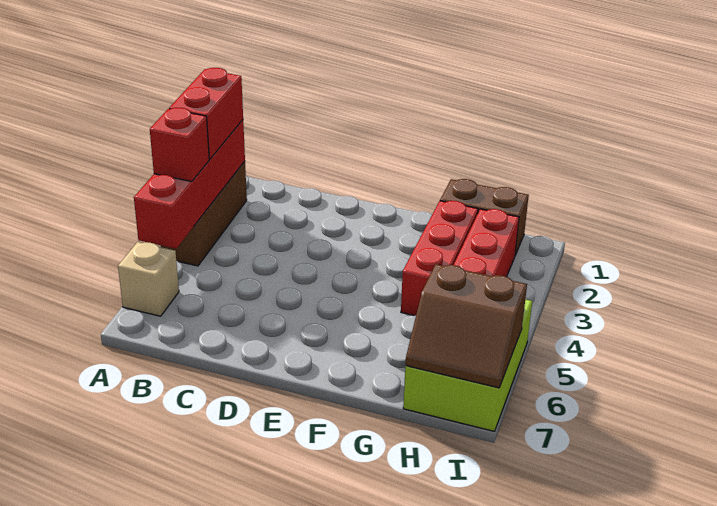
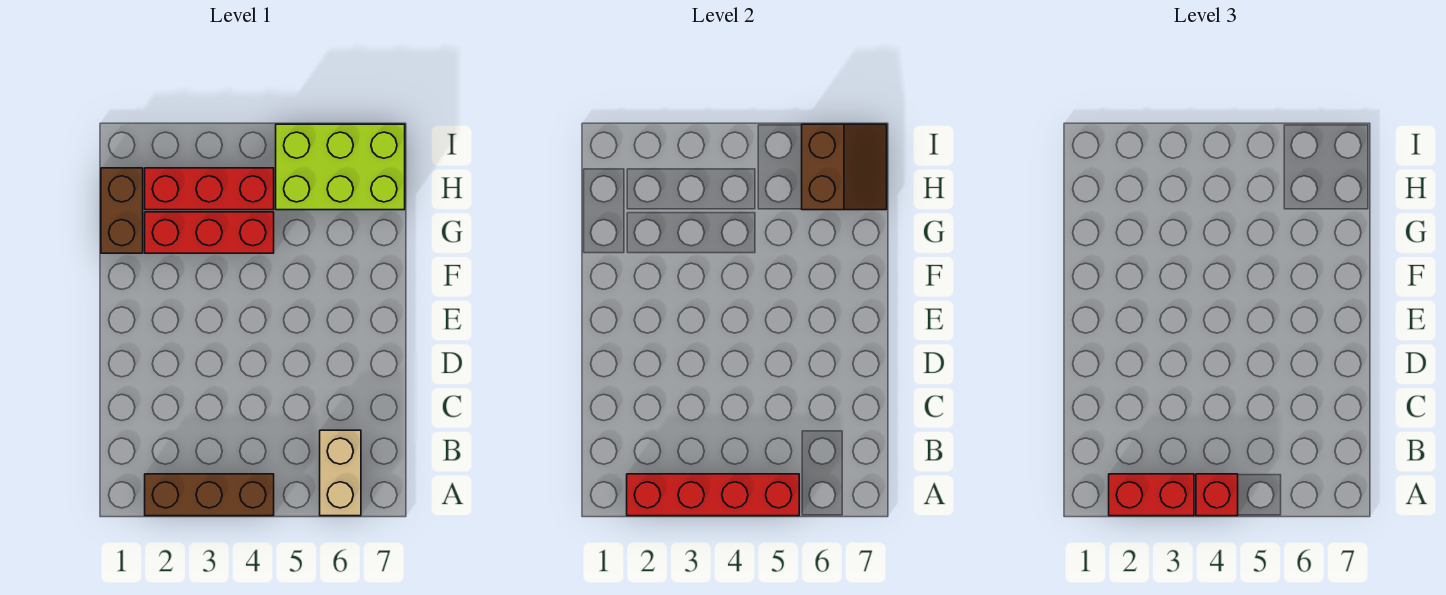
tan brick A6 level 1 -> tan brick A6:B6 level 1

